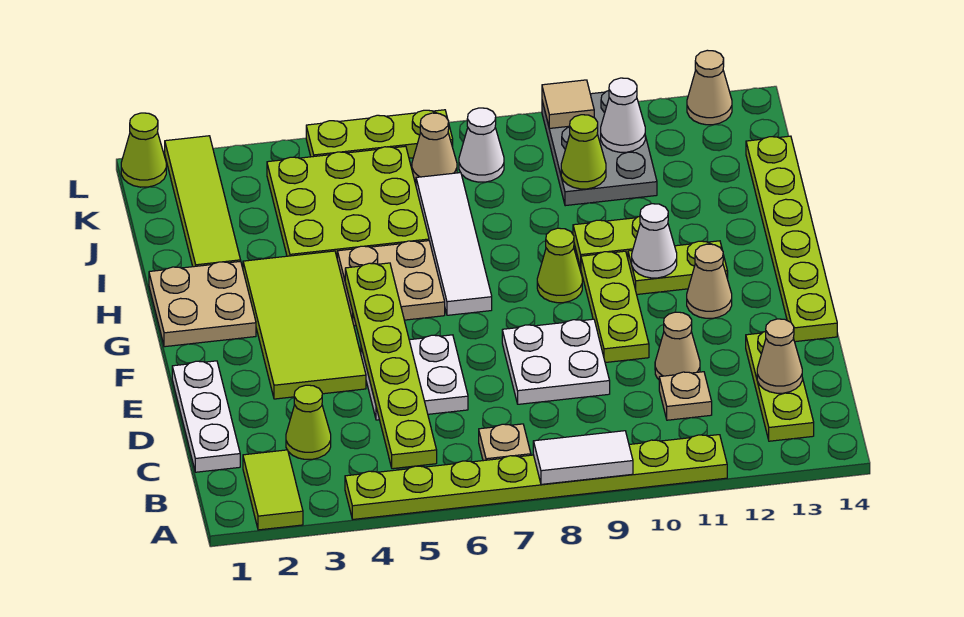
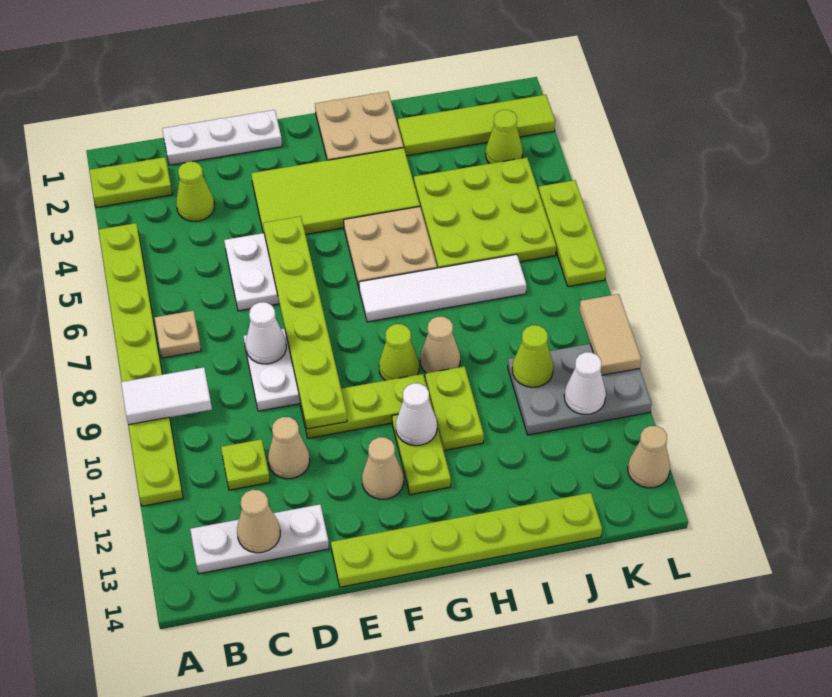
lime tile A2:B2 level 1 -> lime plate A2:B2 level 1
white tile A8:A9 level 2 -> white tile A9:B9 level 2
lime plate B5:G5 level 2 -> lime plate E5:E10 level 2
lime plate B13:D13 level 1 -> white plate B13:D13 level 1
tan plate C11 level 1 -> lime plate C11 level 1
tan cone K7 level 1 -> tan cone H9 level 1
white cone K8 level 1 -> white cone D8 level 2
lime cone L1 level 1 -> lime cone K3 level 1
tan tile L10 level 2 -> tan tile L9:L10 level 2

